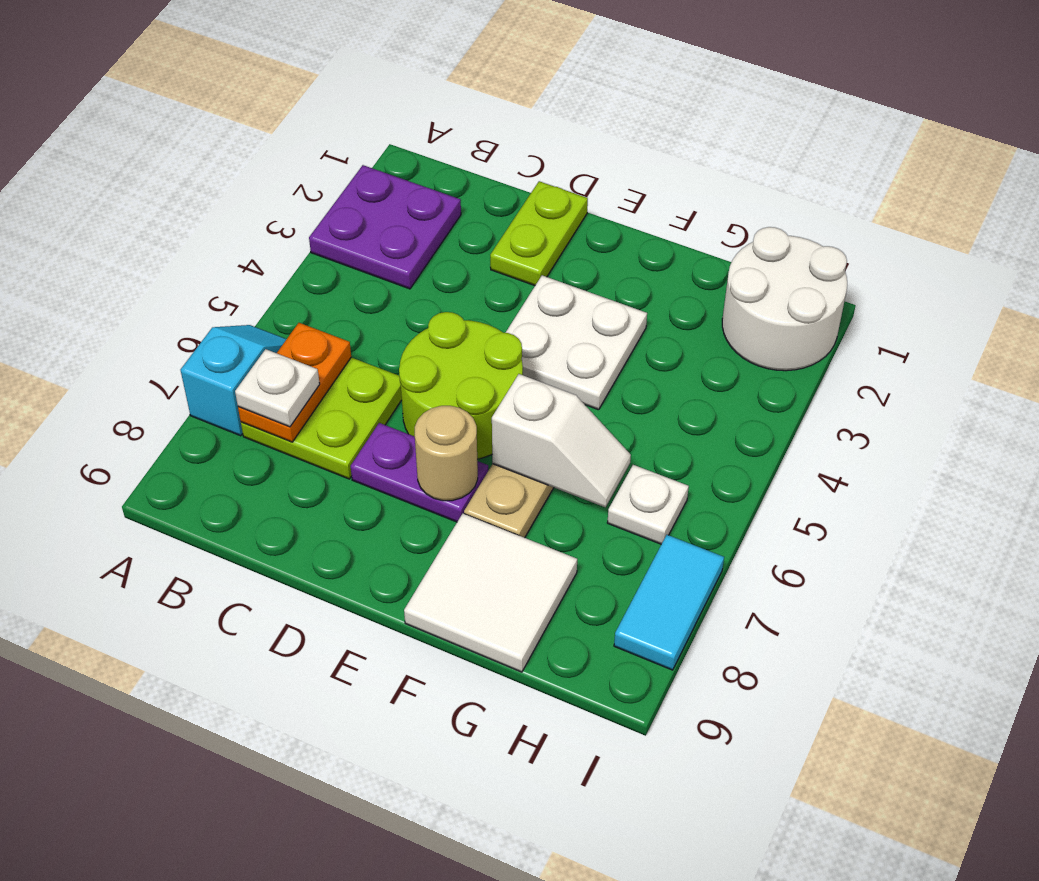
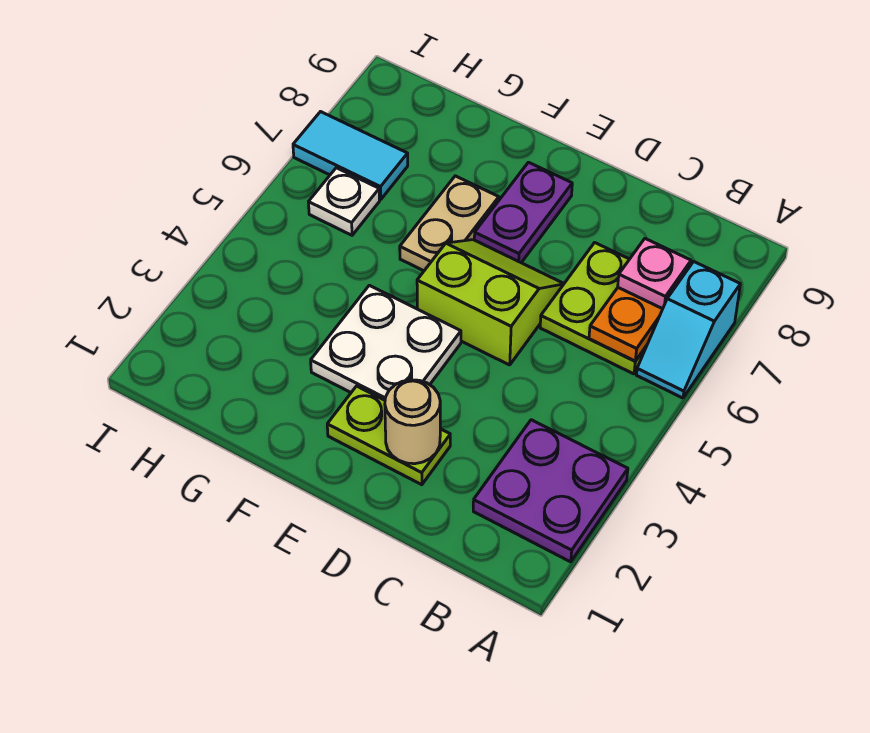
white plate B7 level 3 -> pink plate B7 level 3
lime plate D1:D2 level 1 -> lime plate D2:E2 level 1
lime round brick D5:E6 level 1 -> lime slope D5:E6 level 1 top 5
purple plate D7:E7 level 1 -> purple plate E7:E8 level 1
tan round brick E7 level 2 -> tan round brick D2 level 2
white slope F6:G6 level 2 top F -> none
white tile F8:G9 level 1 -> none
white round brick H1:I2 level 1 -> none
cyan tile I7:I8 level 1 -> cyan tile H7:I7 level 1

